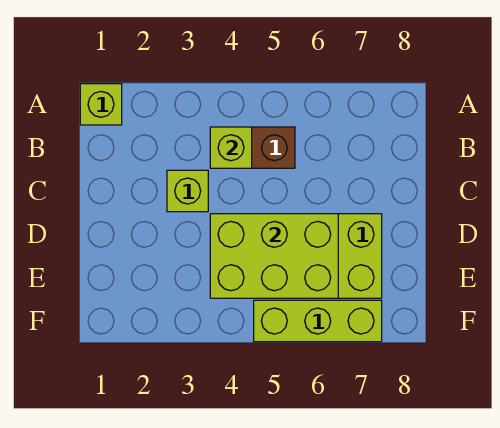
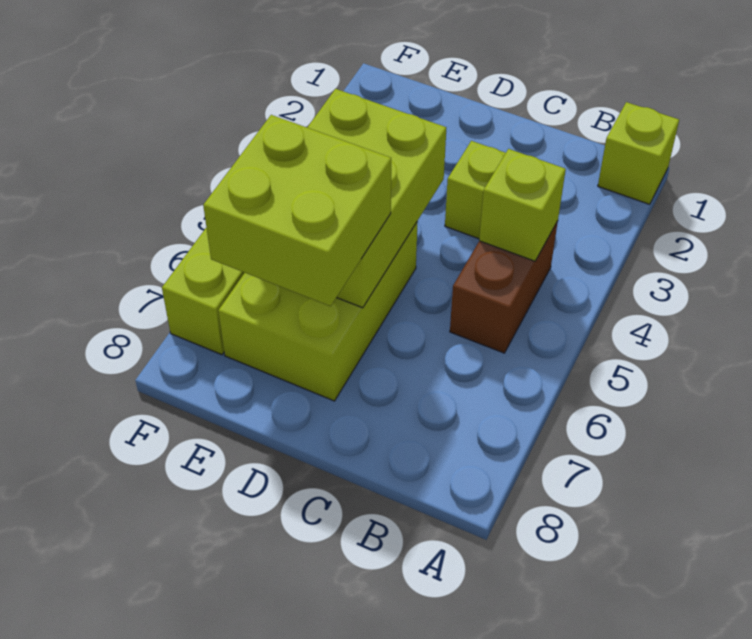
none -> lime brick D6:E7 level 3

